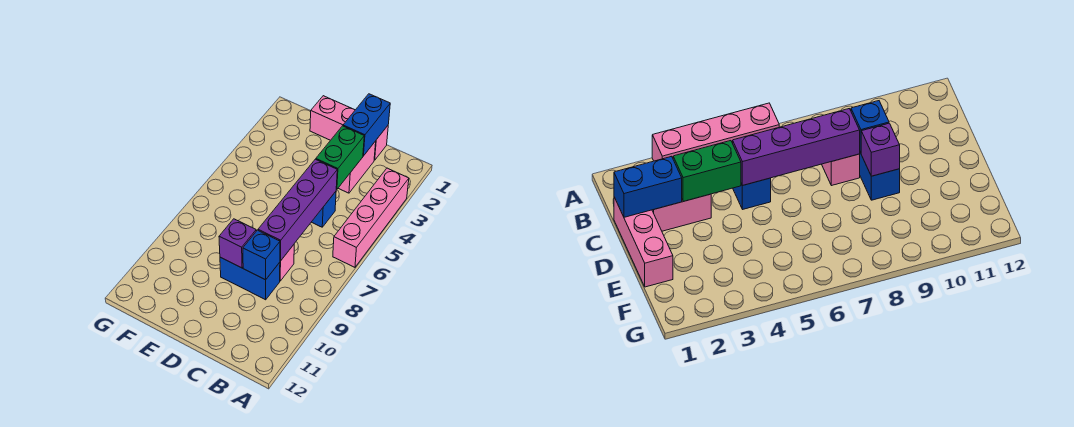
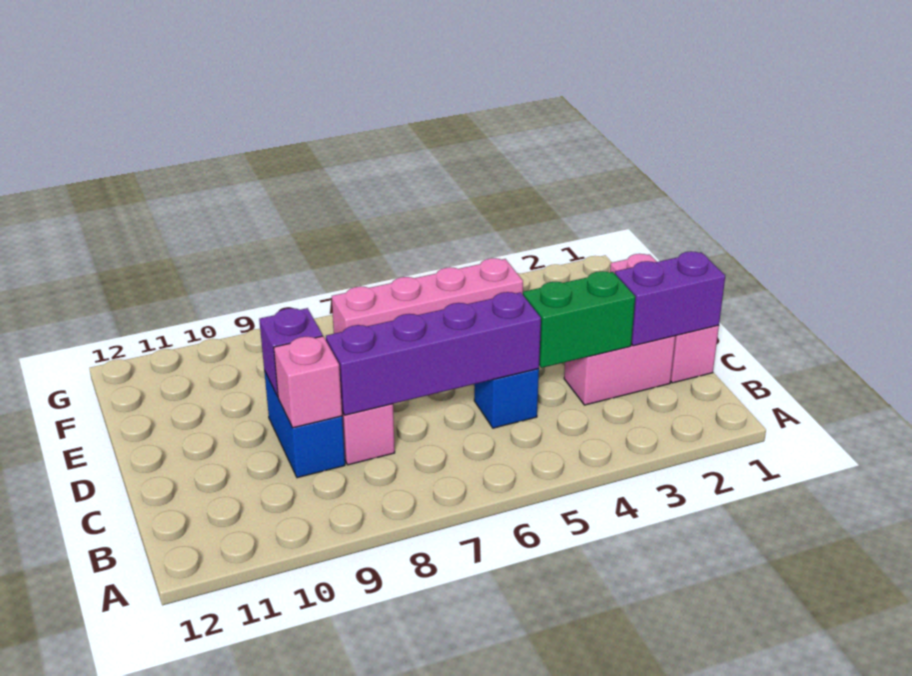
pink brick A3:A6 level 1 -> pink brick F4:F7 level 1
blue brick C1:C2 level 2 -> purple brick C1:C2 level 2
blue brick C9 level 2 -> pink brick C9 level 2

